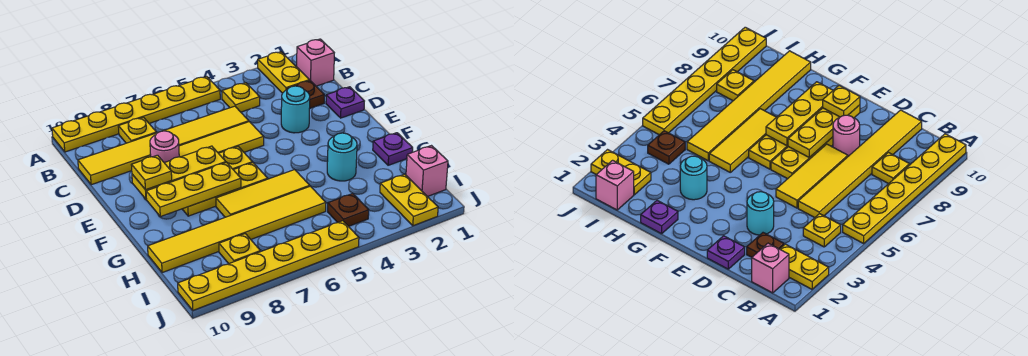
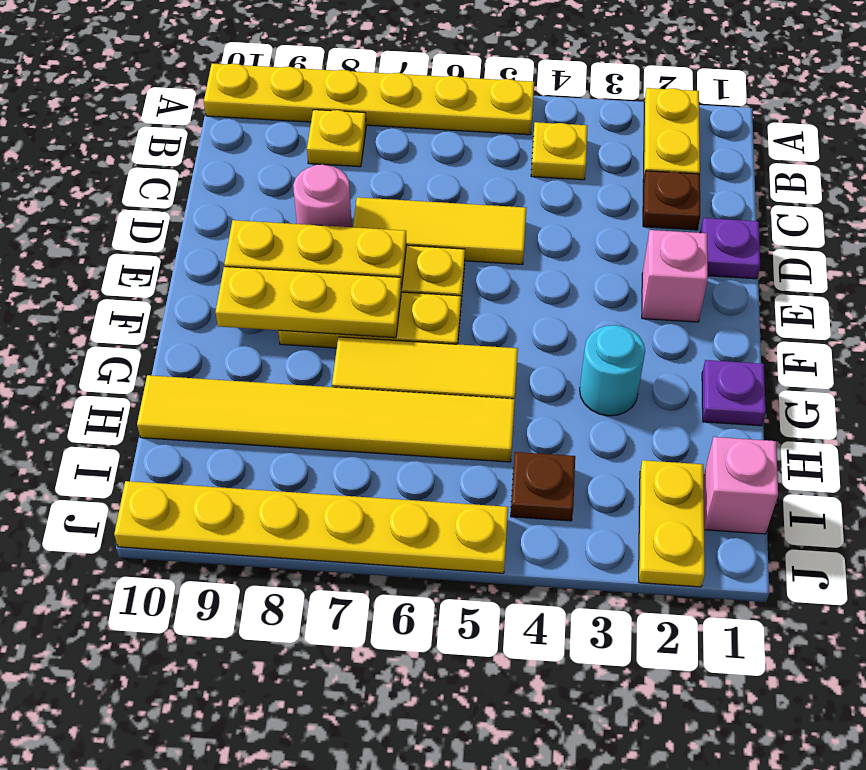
pink brick B1 level 1 -> pink brick E2 level 1
yellow tile C5:C10 level 1 -> none
cyan round brick D3 level 1 -> none
yellow plate E9 level 3 -> none
yellow plate I8 level 1 -> none

